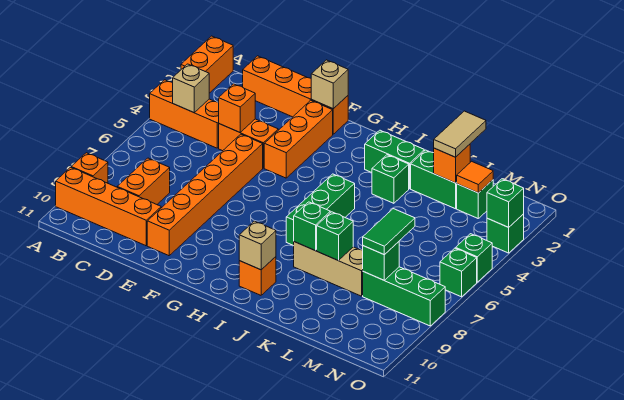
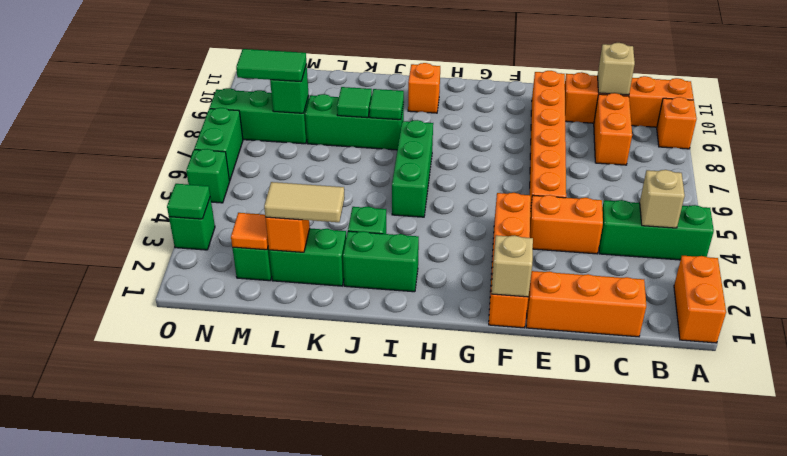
orange brick A4:C4 level 1 -> green brick A4:C4 level 1
orange brick D4 level 2 -> none
tan brick I10 level 2 -> tan brick C10 level 2
tan brick J8:L8 level 1 -> green brick J8:L8 level 1
green brick J8 level 2 -> green tile J8 level 2
green brick K8 level 2 -> green tile K8 level 2
tan tile L1:L2 level 3 -> tan tile K2:L2 level 3
green tile M7:M8 level 3 -> green tile M8:N8 level 3
green brick O3 level 2 -> green tile O3 level 2
green brick O6 level 1 -> green brick O6:O7 level 1

